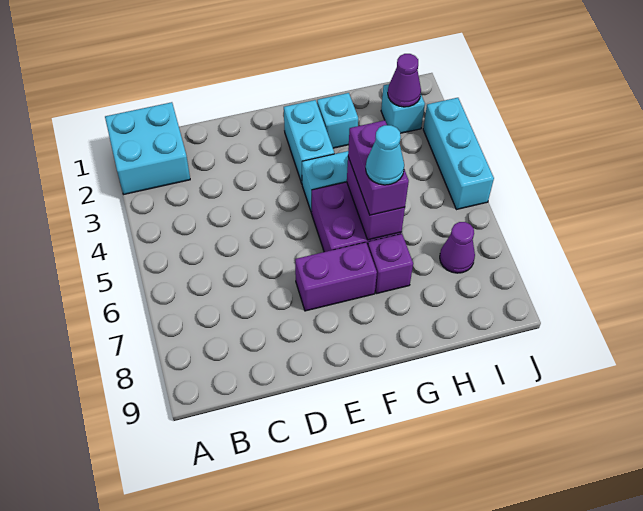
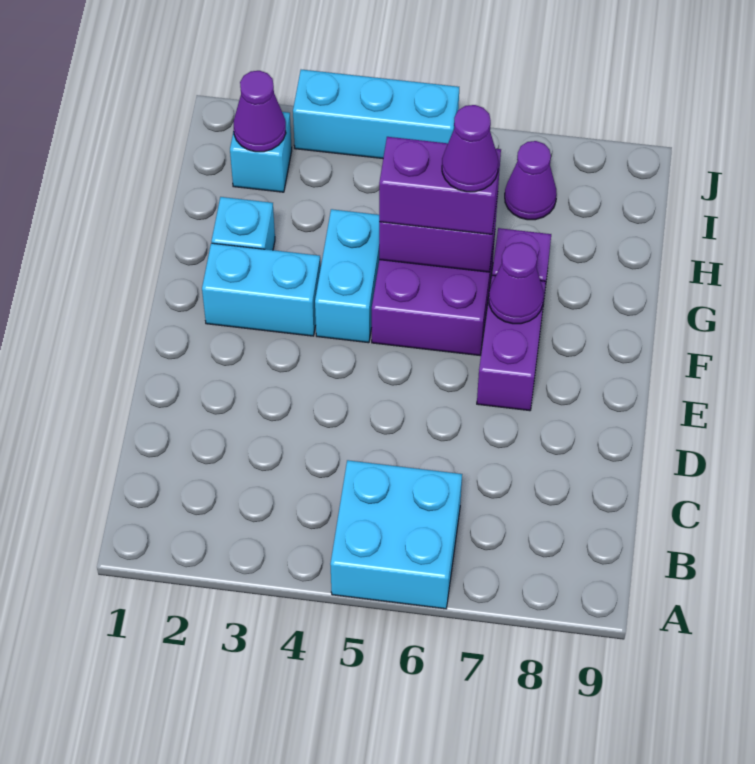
cyan brick A1:B2 level 1 -> cyan brick A5:B6 level 1
none -> purple cone F7 level 2
cyan cone G6 level 4 -> purple cone G6 level 4

